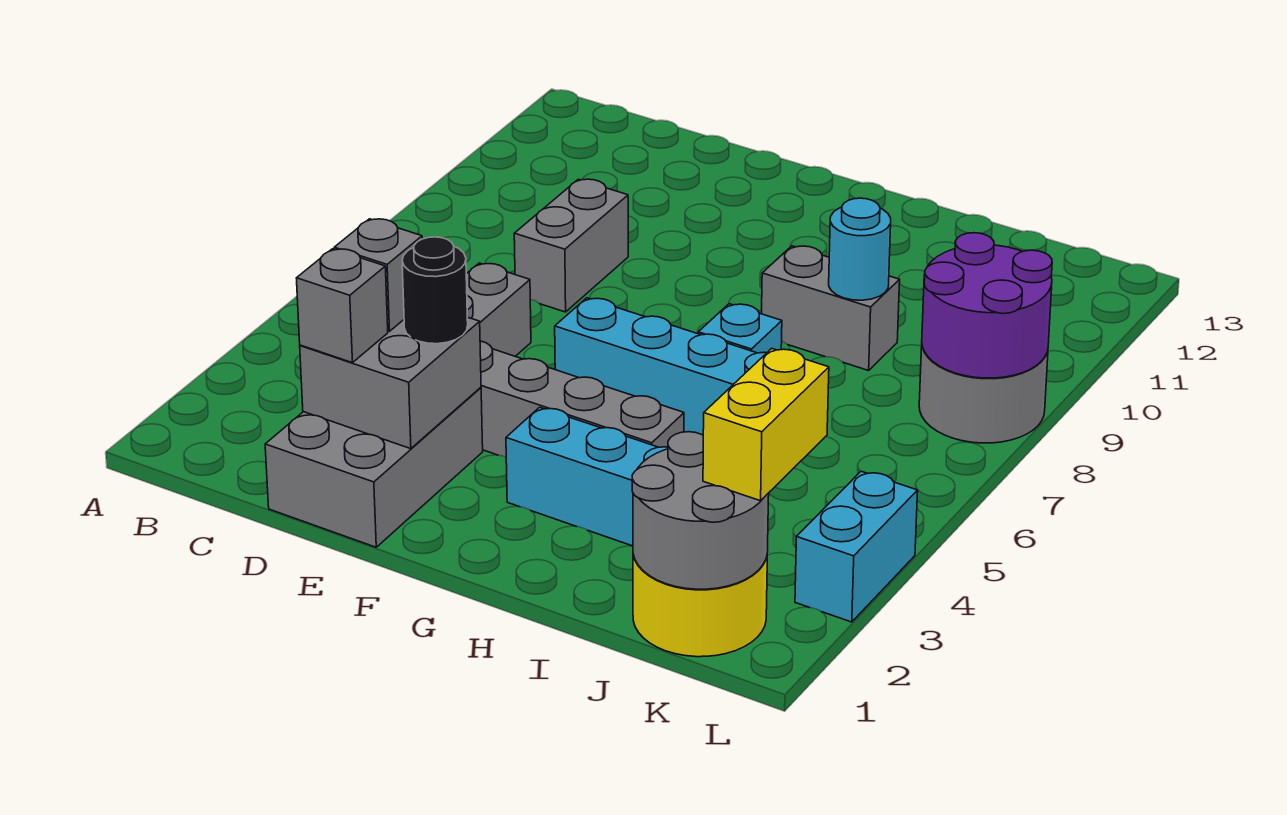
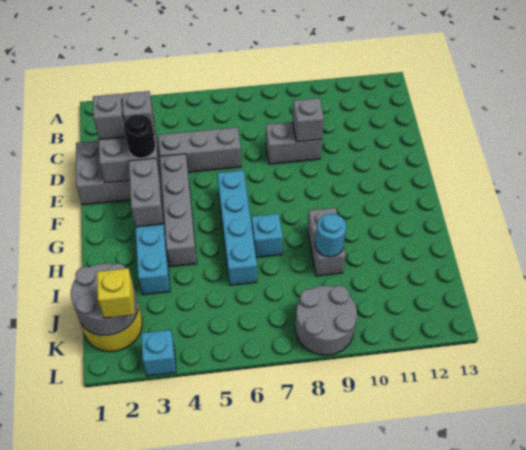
none -> grey brick D9 level 2
none -> grey brick F3:G3 level 2
yellow brick K2:K3 level 3 -> yellow brick K2 level 3
purple round brick K8:L9 level 2 -> none
cyan brick L3:L4 level 1 -> cyan brick L3 level 1

